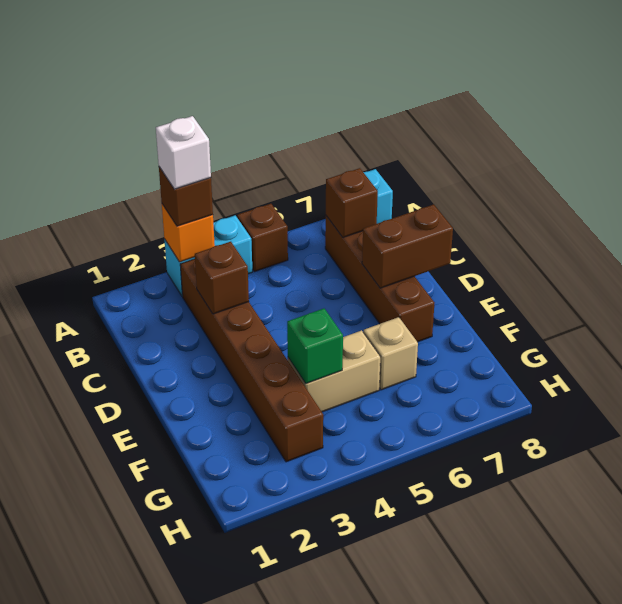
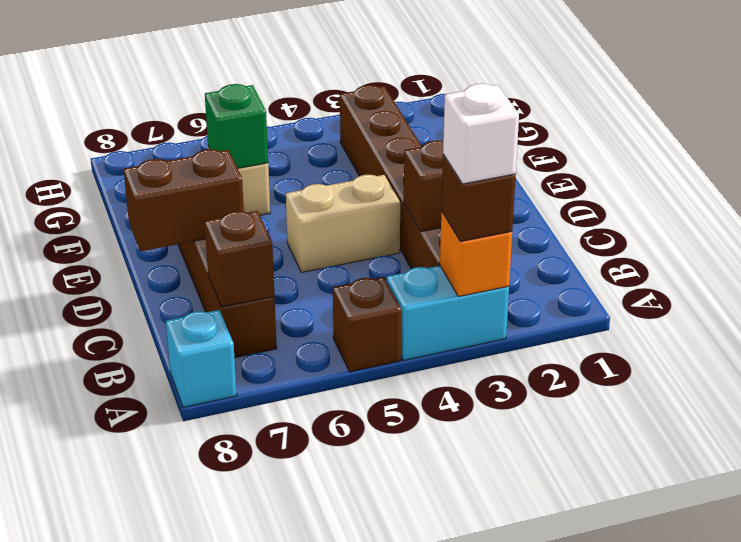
tan brick F4:F5 level 1 -> tan brick D4:D5 level 1
green brick F4 level 2 -> green brick F6 level 2

